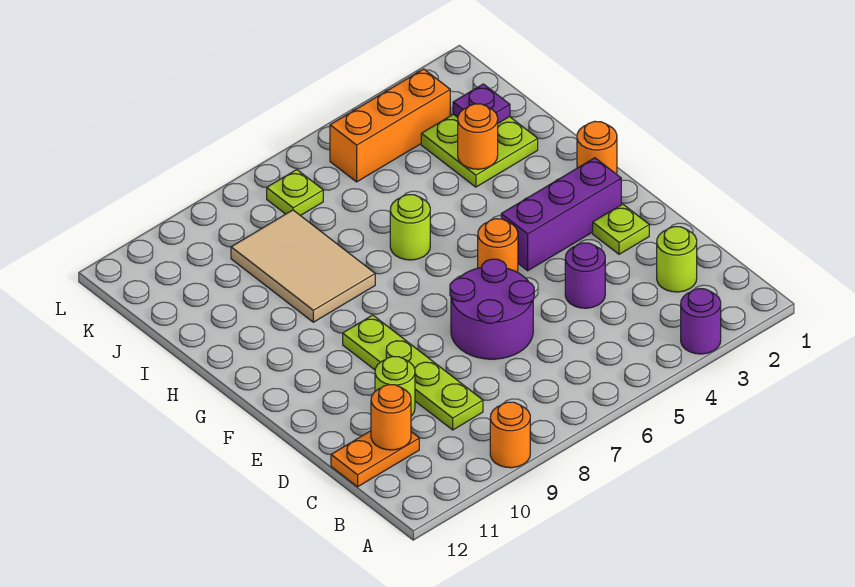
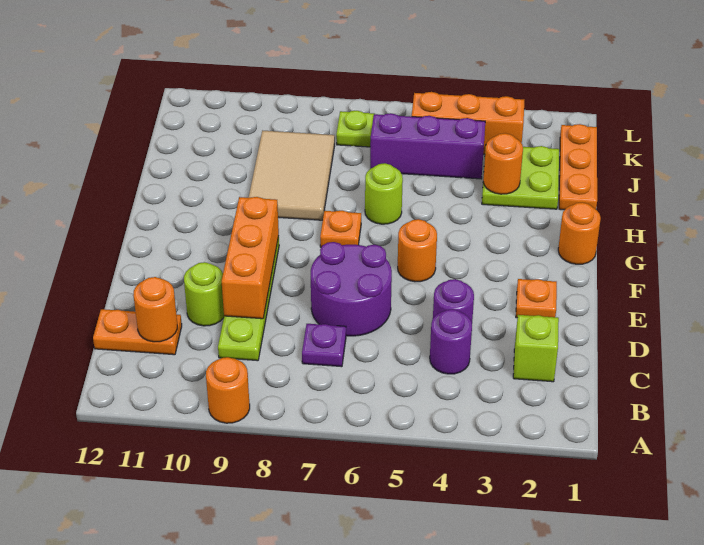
purple round brick A3 level 1 -> purple round brick C4 level 1
lime round brick C2 level 1 -> lime brick C2 level 1
none -> orange brick D9:F9 level 2
lime plate E2 level 1 -> orange plate E2 level 1
purple brick F2:F4 level 1 -> purple brick J4:J6 level 1
none -> orange plate G7 level 1
none -> orange plate I1:K1 level 1
purple plate J2 level 2 -> purple plate C7 level 1

